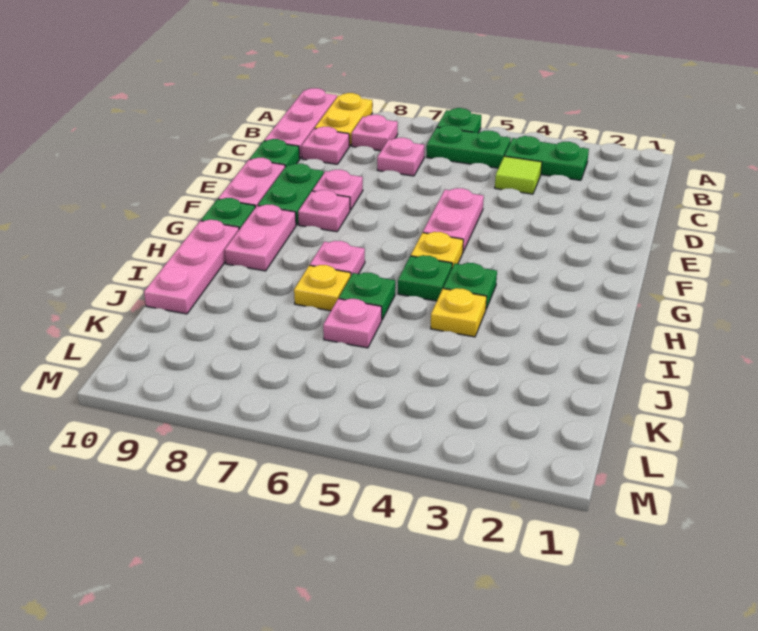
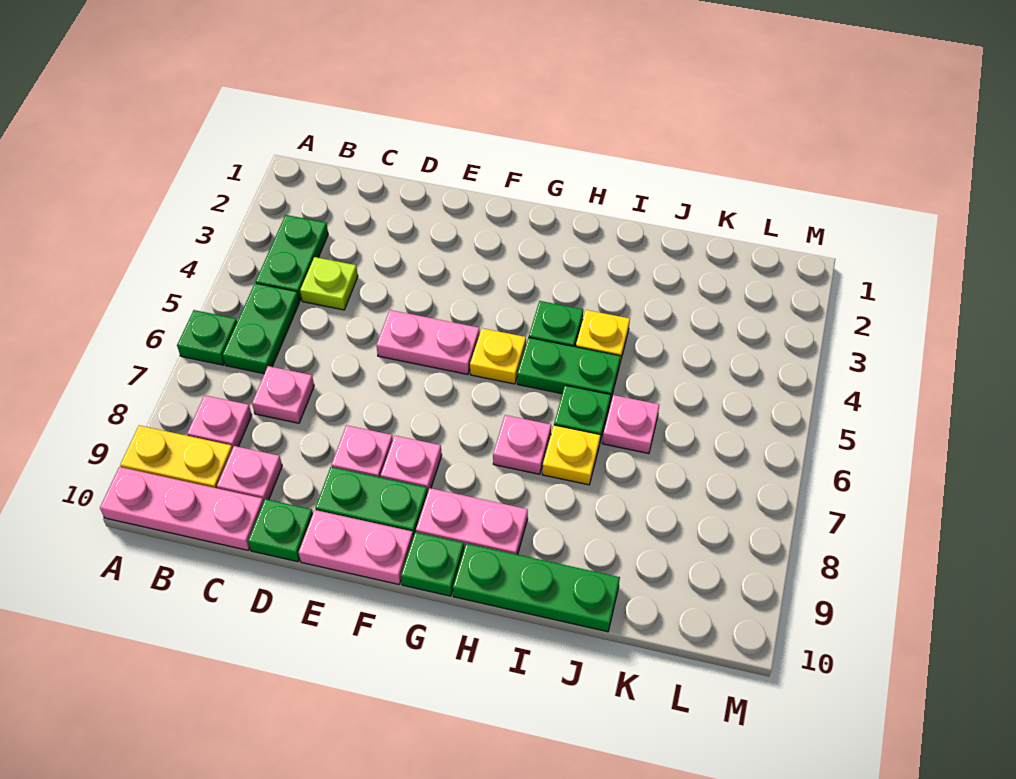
lime tile C4 level 1 -> lime plate C4 level 1
green plate H5 level 1 -> green plate H5:I5 level 1
pink plate H10:J10 level 1 -> green plate H10:J10 level 1

